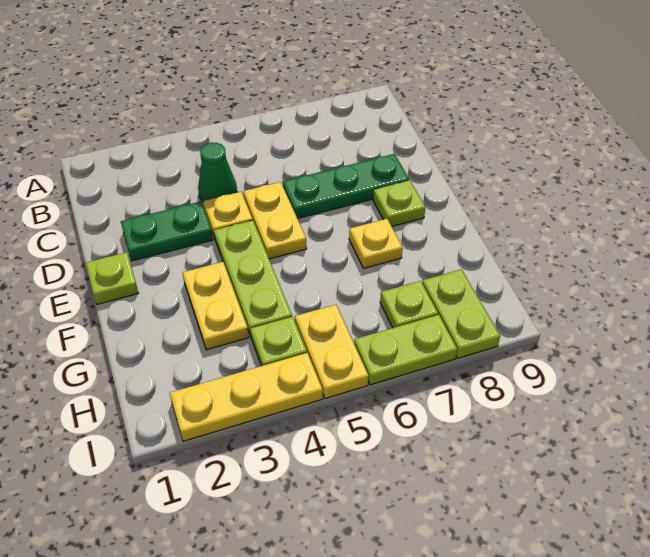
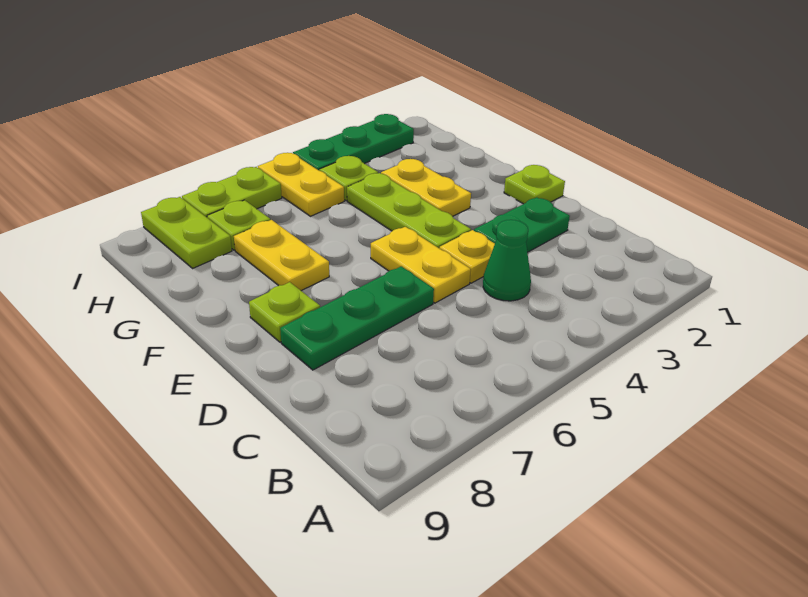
yellow plate F7 level 1 -> yellow plate F7:G7 level 1
yellow plate I2:I4 level 1 -> green plate I2:I4 level 1

